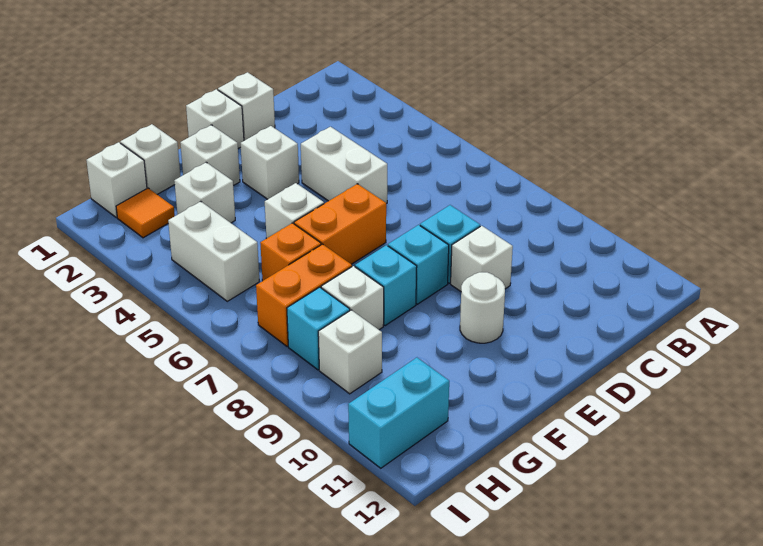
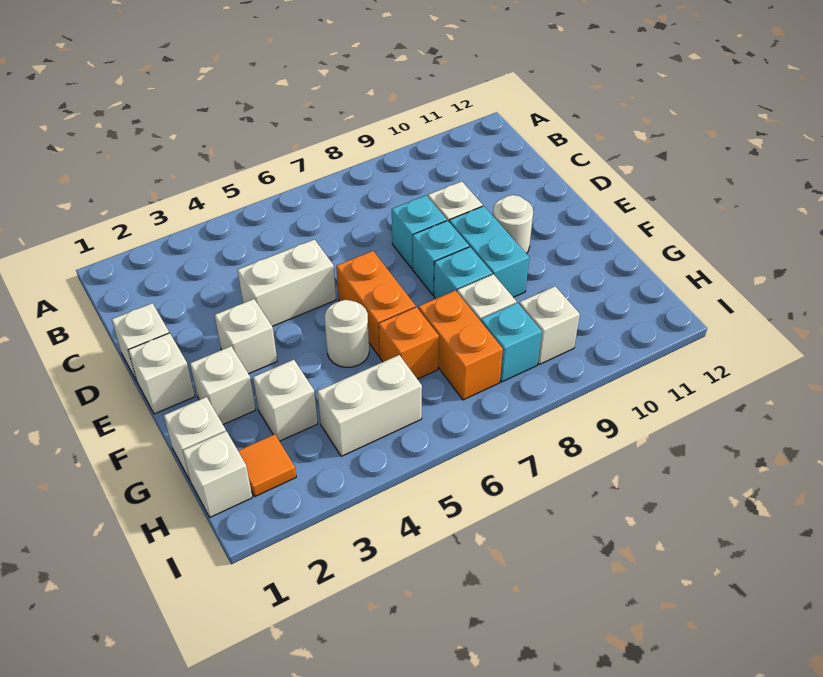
white brick F5 level 1 -> white round brick F5 level 1
cyan brick H11:I11 level 1 -> cyan brick E9:F9 level 1

